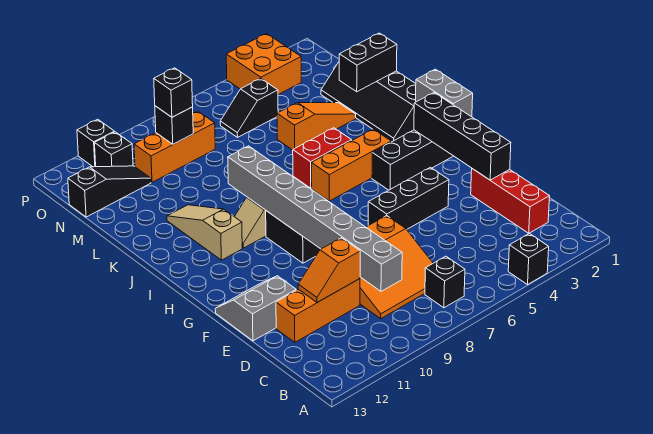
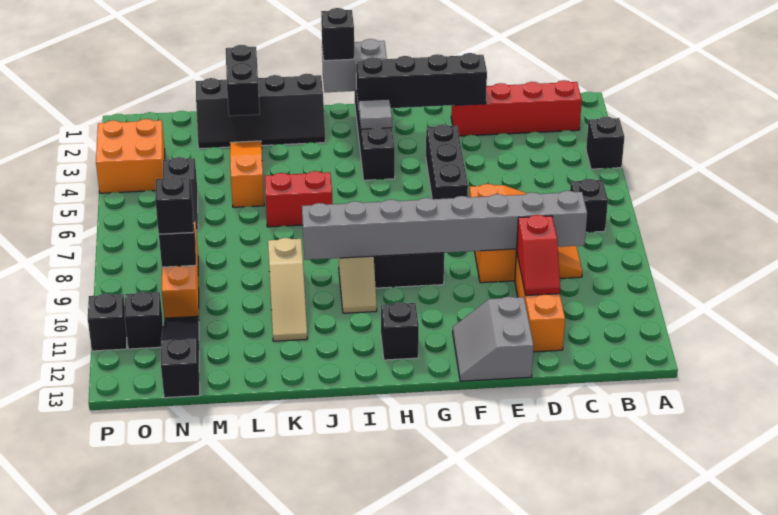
red brick C2:E2 level 1 -> red brick B2:E2 level 1
orange slope D10:D11 level 2 top 10 -> red slope D10:D11 level 2 top 10
none -> grey tile H3 level 2
none -> black brick H12 level 1
none -> black brick I1 level 3
orange brick I4:I6 level 1 -> none
tan slope I11:K11 level 1 top I -> tan slope K9:K11 level 1 top 9
red brick J5:J6 level 1 -> red brick J6:K6 level 1

